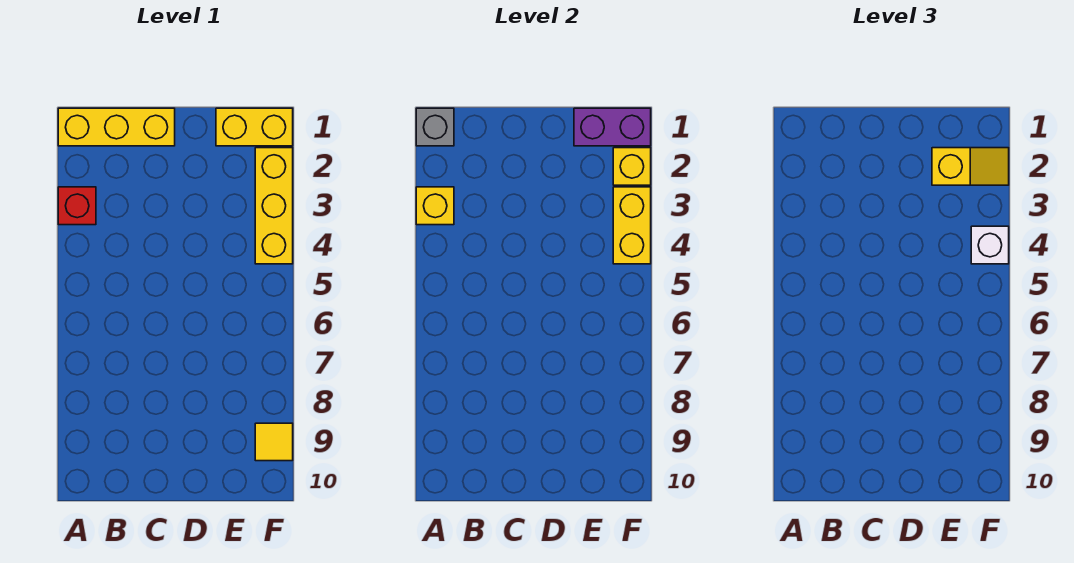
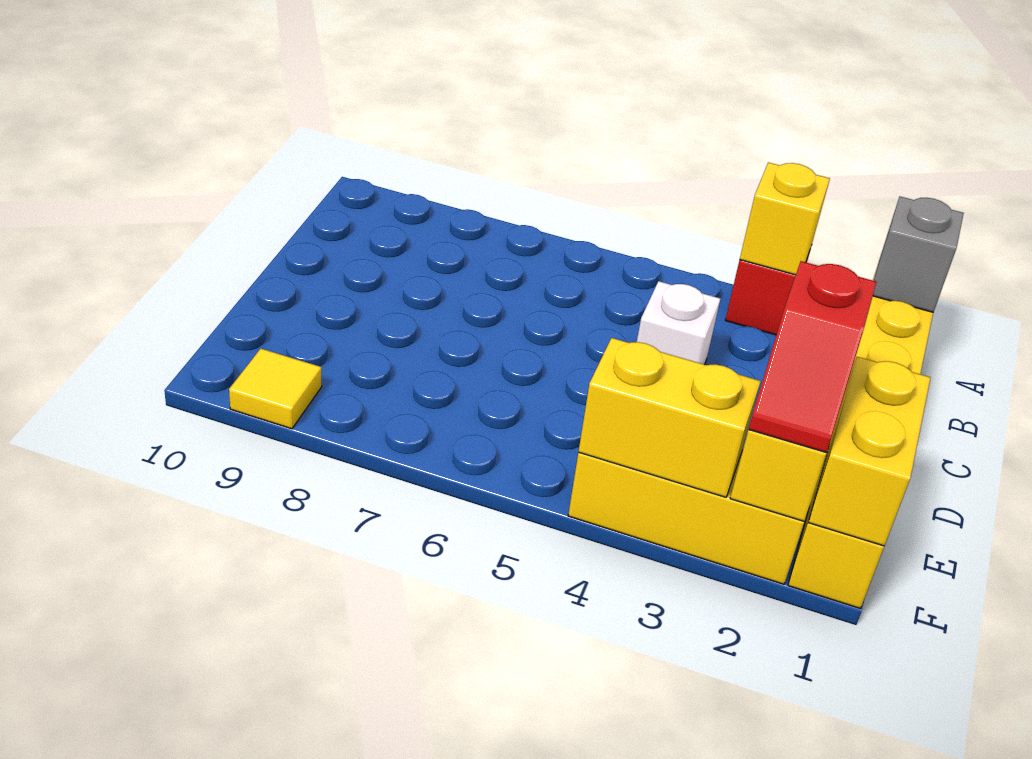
purple brick E1:F1 level 2 -> yellow brick E1:F1 level 2
yellow slope E2:F2 level 3 top E -> red slope E2:F2 level 3 top E
white brick F4 level 3 -> white brick C4 level 1

